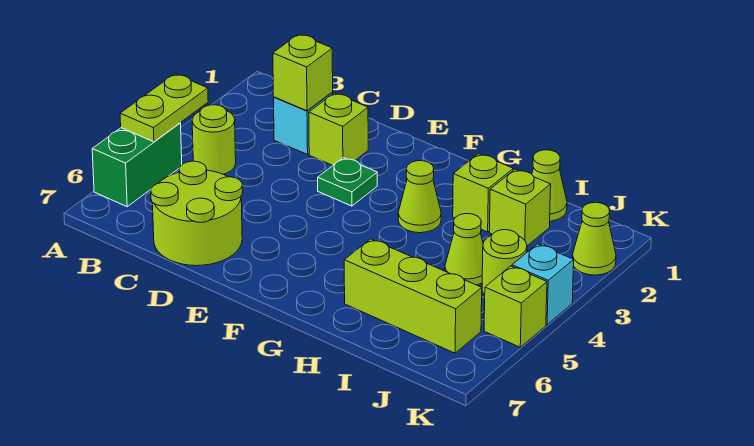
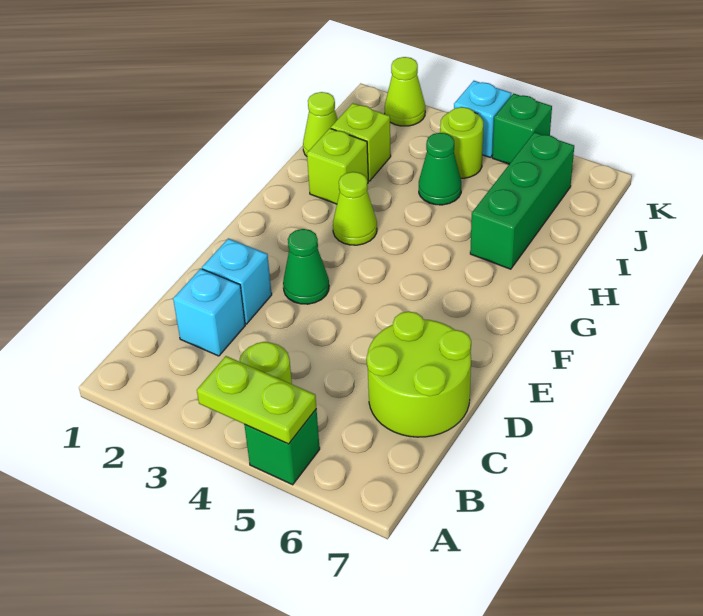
green brick A5:A6 level 1 -> green brick A5 level 1
lime brick C2 level 2 -> none
lime brick D2 level 1 -> cyan brick D2 level 1
green plate E3 level 1 -> green cone E3 level 1
lime brick H6:J6 level 1 -> green brick H6:J6 level 1
lime cone I4 level 1 -> green cone I4 level 1
lime brick K5 level 1 -> green brick K5 level 1

